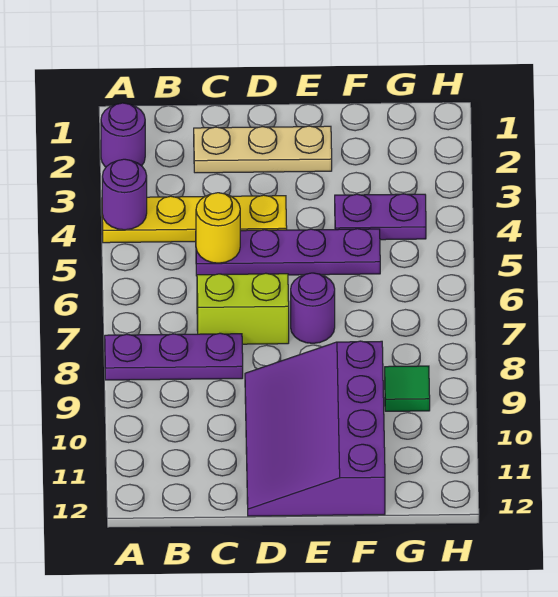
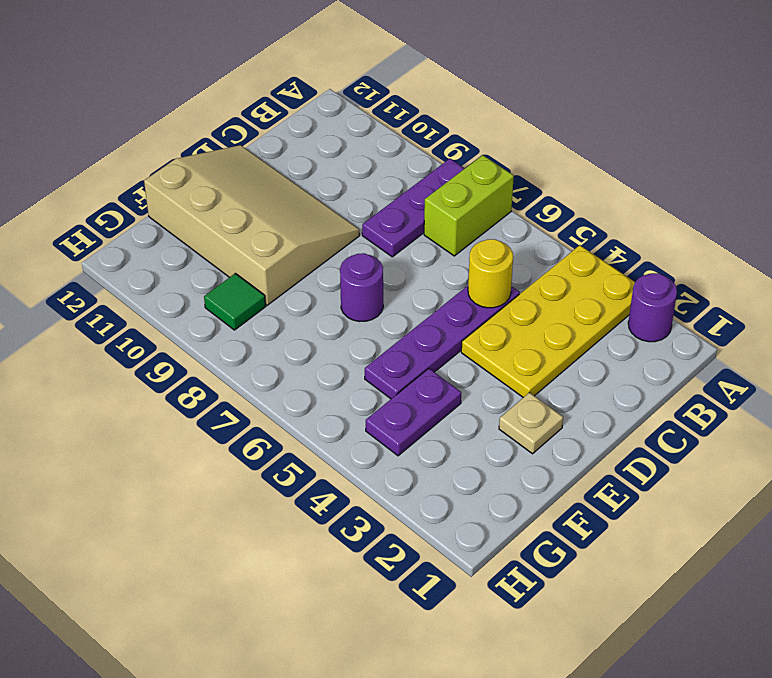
yellow plate A4:D4 level 1 -> yellow plate A3:D4 level 1
purple round brick A4 level 2 -> none
tan plate C2:E2 level 1 -> tan plate E2 level 1
lime brick C7:D7 level 1 -> lime brick A7:B7 level 1
purple slope D9:F12 level 1 top F -> tan slope D9:F12 level 1 top F

